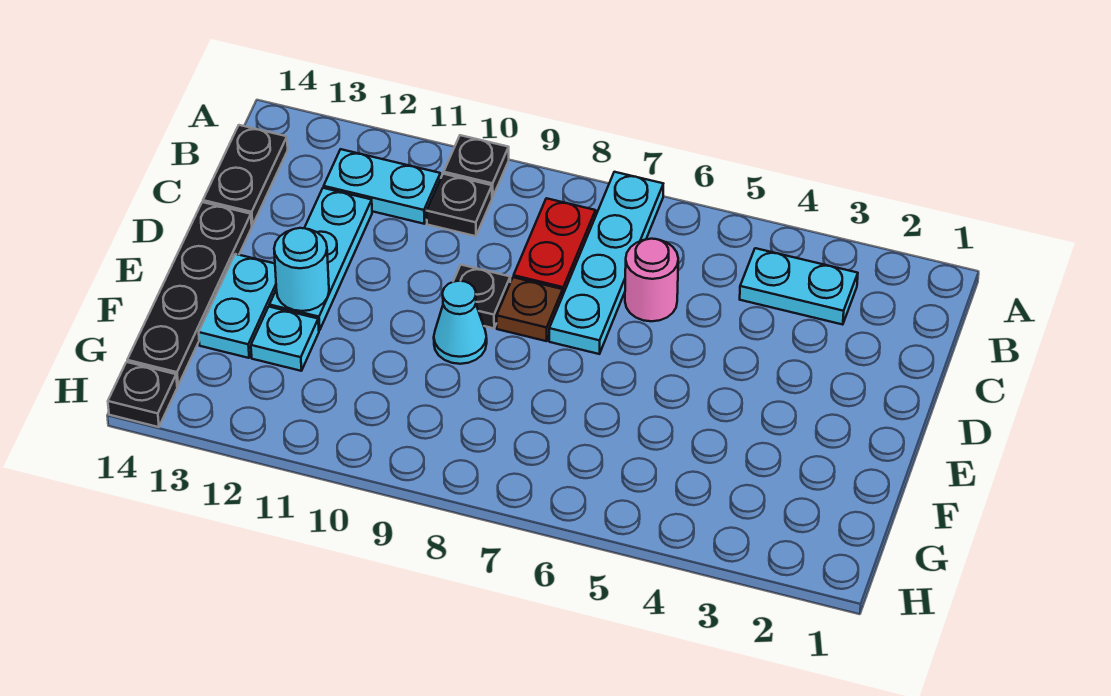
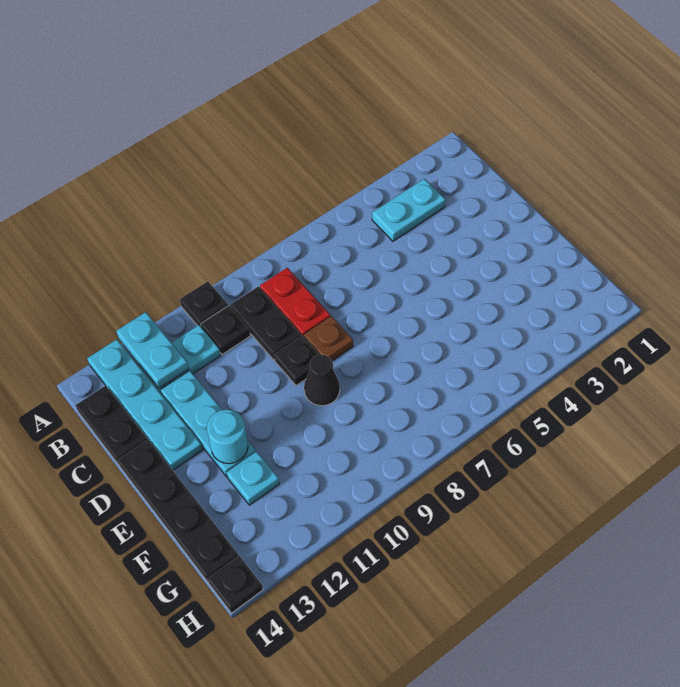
cyan plate A7:D7 level 1 -> cyan plate A13:D13 level 1
none -> black plate B9:C9 level 1
pink round brick C6 level 1 -> none
cyan cone E9 level 1 -> black cone E9 level 1
cyan plate E13:F13 level 1 -> cyan plate A12:B12 level 2

